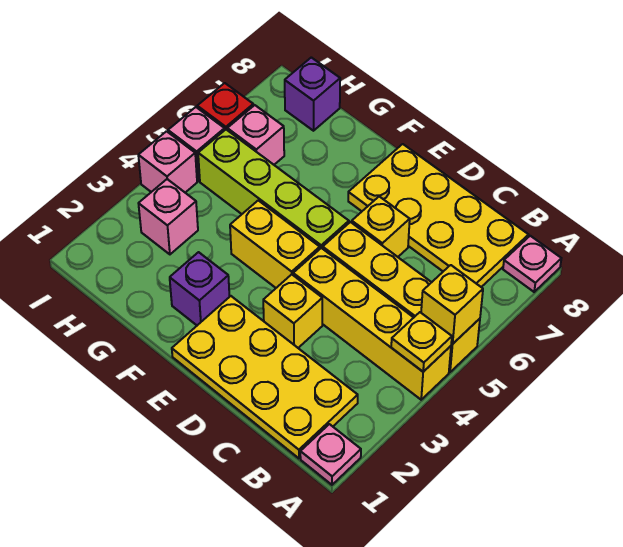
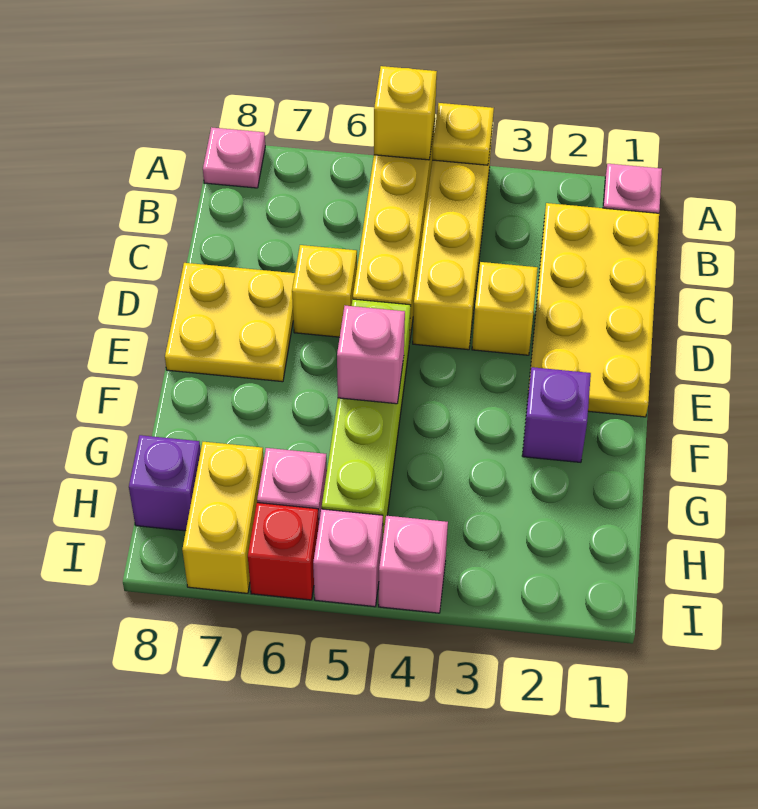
yellow plate B7:E8 level 1 -> yellow plate D7:E8 level 1
yellow brick E4:F4 level 1 -> yellow brick H7:I7 level 1
pink brick H3 level 1 -> pink brick F5 level 2

